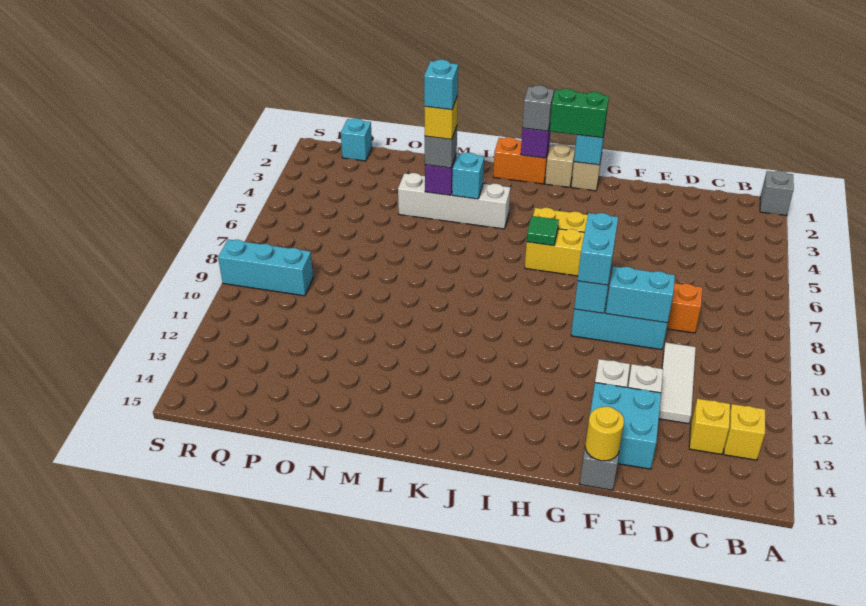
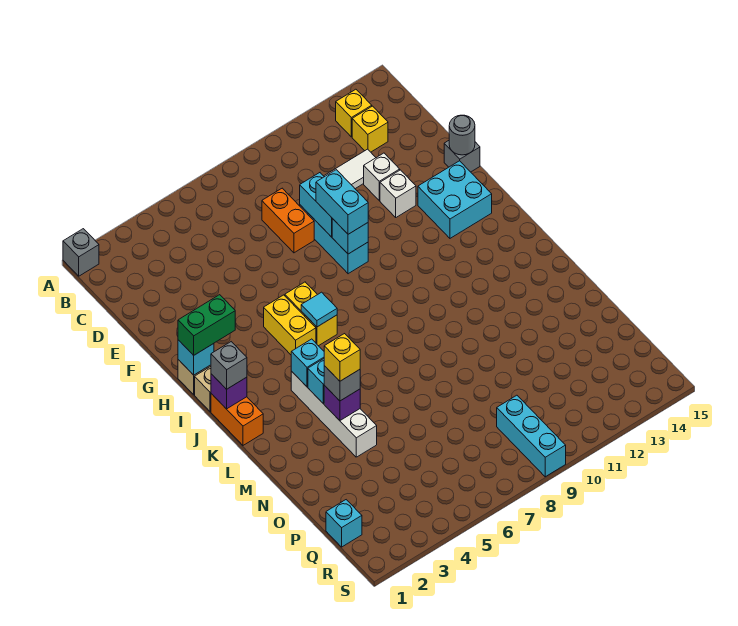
cyan brick E13:F14 level 1 -> cyan brick G13:H14 level 1
yellow round brick F15 level 2 -> grey round brick F15 level 2
cyan brick G8:G9 level 3 -> cyan brick F9:G9 level 3
green brick H1:I1 level 3 -> green brick H1:H2 level 3
green tile I6 level 2 -> cyan tile I6 level 2
cyan brick M4 level 5 -> cyan brick K4 level 2

